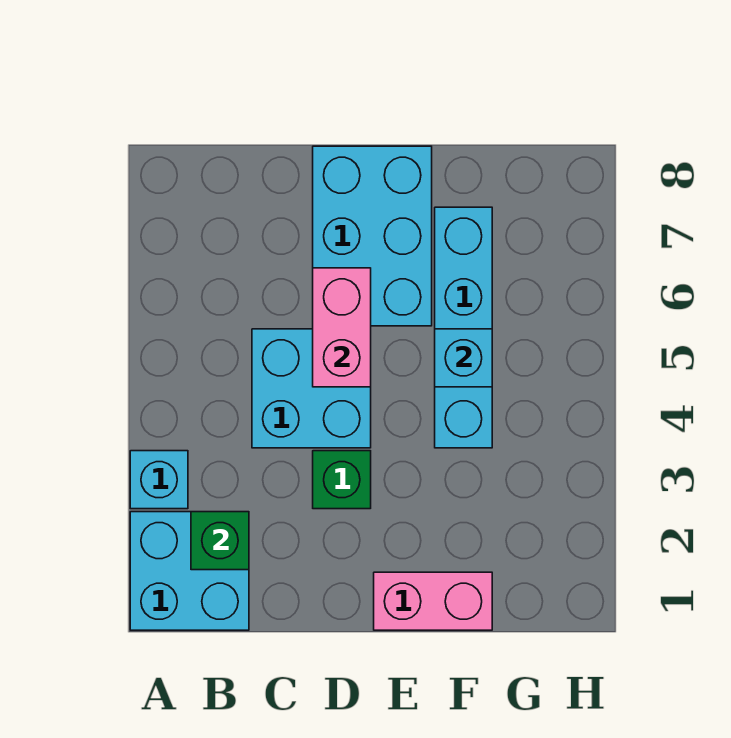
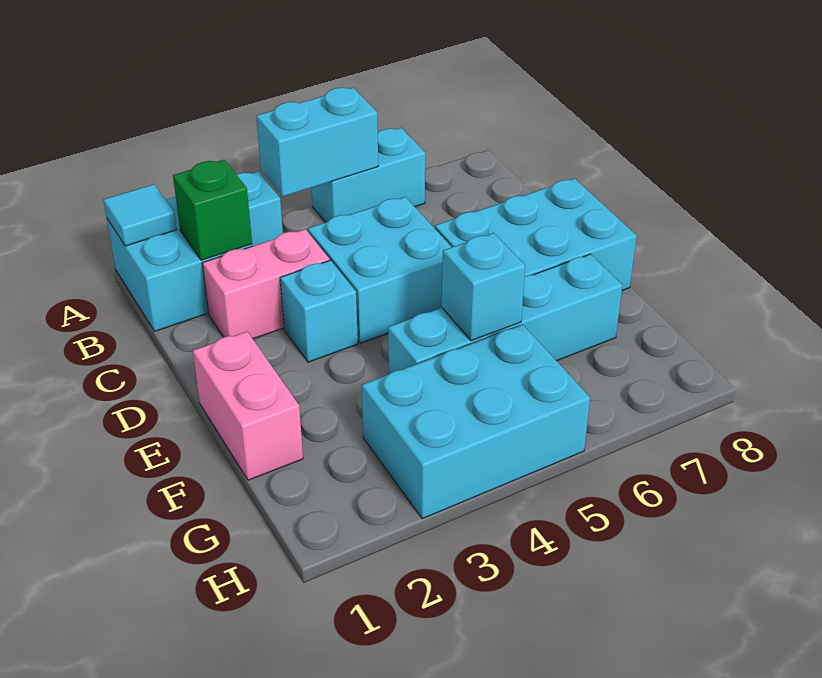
none -> cyan tile A1 level 2
none -> cyan brick A4:A5 level 2
none -> cyan brick A5:A6 level 1
green brick D3 level 1 -> cyan brick D3 level 1
pink brick D5:D6 level 2 -> pink brick C2:C3 level 1
none -> cyan brick G3:H5 level 1

